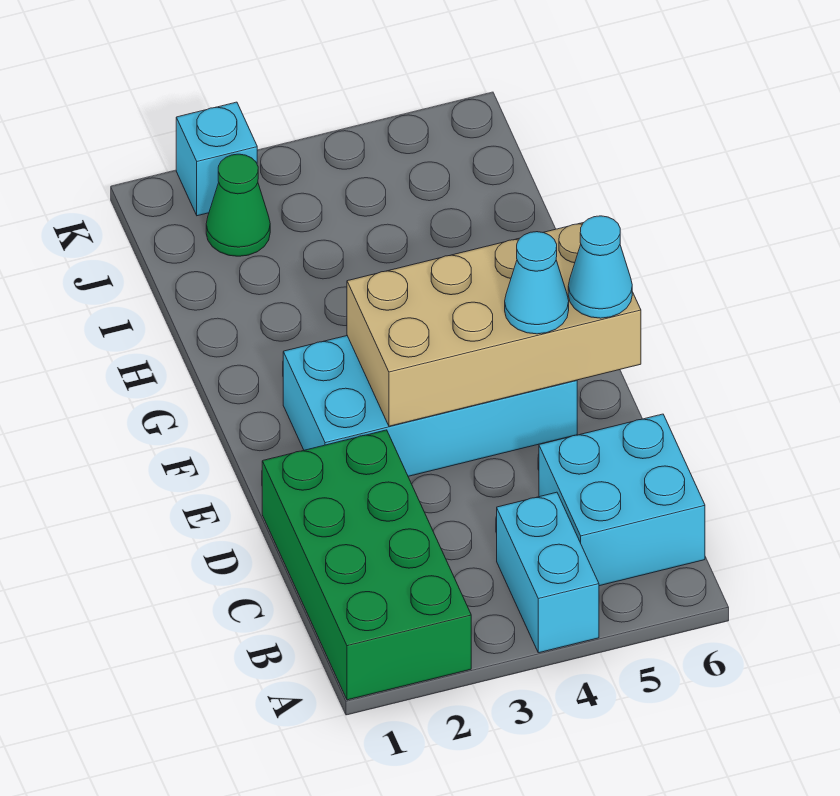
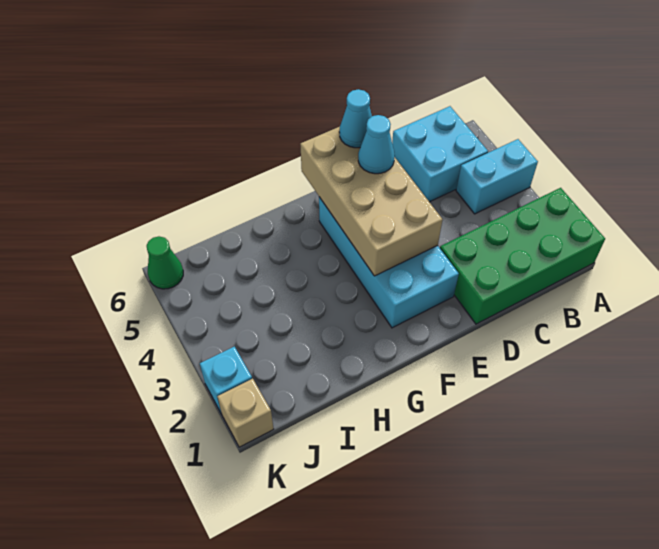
green cone J2 level 1 -> green cone K6 level 1
none -> tan brick K1 level 1

